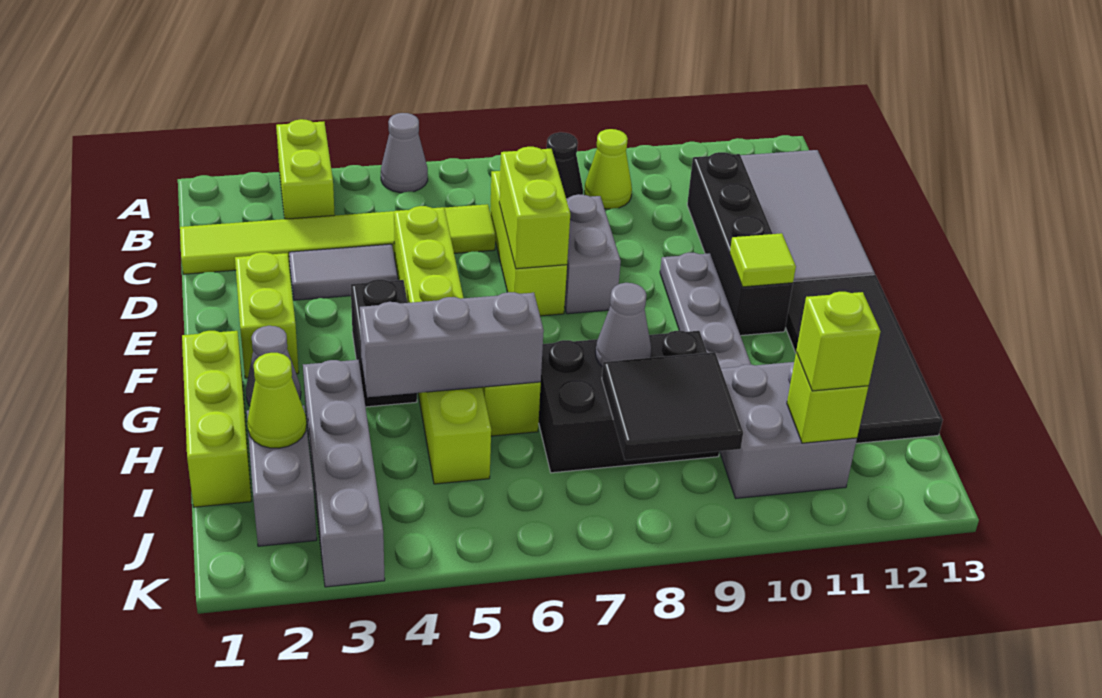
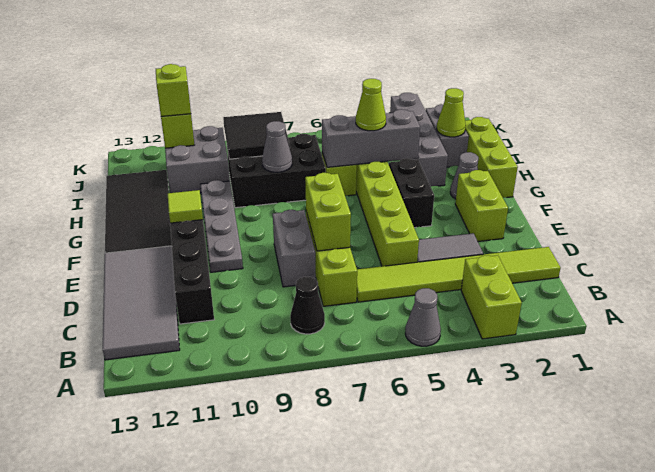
lime cone B9 level 1 -> lime cone H5 level 3

